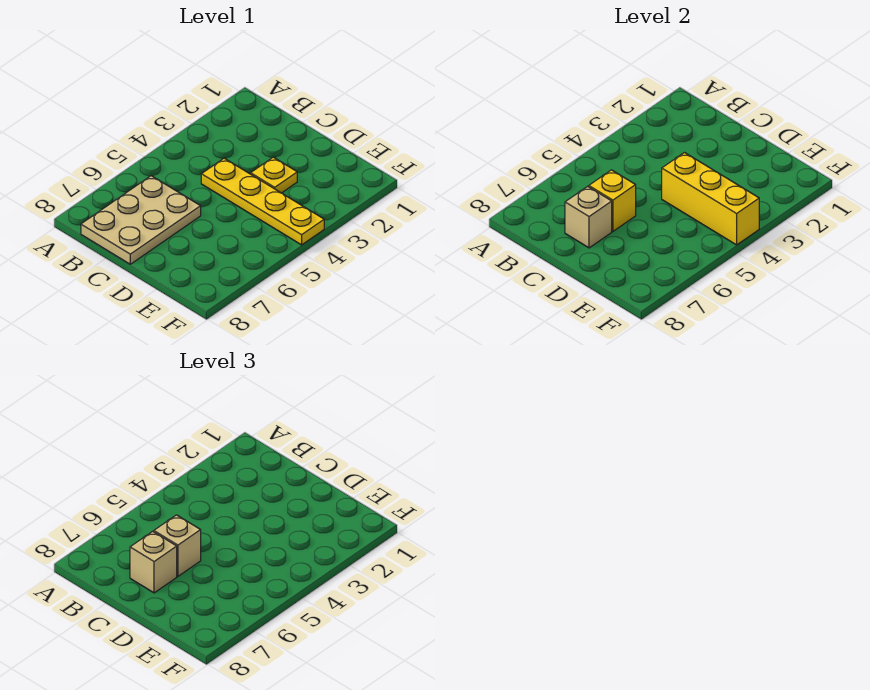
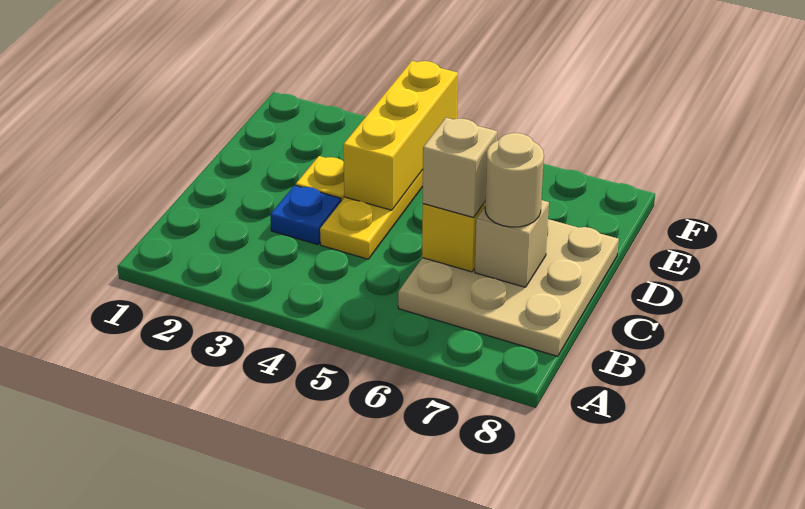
tan plate B6:C8 level 1 -> tan plate B6:D8 level 1
none -> blue plate C3 level 1
tan brick C7 level 3 -> tan round brick C7 level 3

